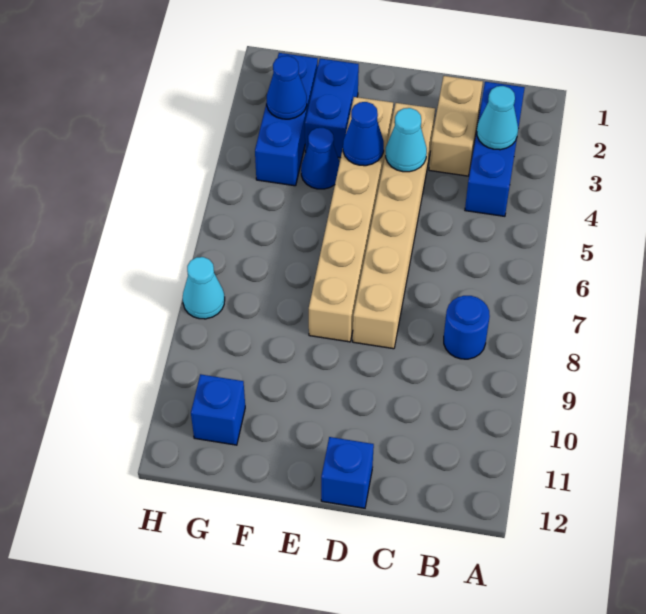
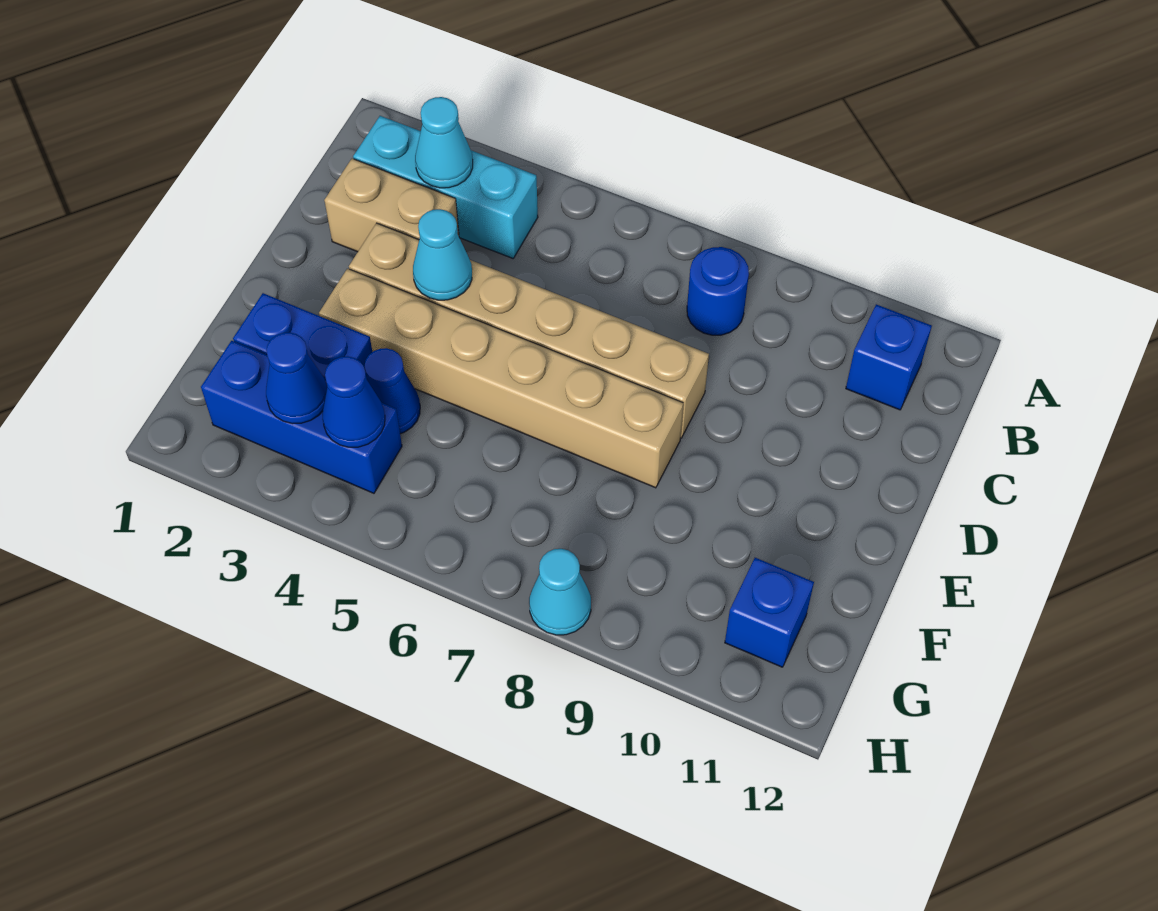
blue brick B2:B4 level 1 -> cyan brick B2:B4 level 1
blue brick D12 level 1 -> blue brick B11 level 1
blue cone E4 level 2 -> blue cone G4 level 2

